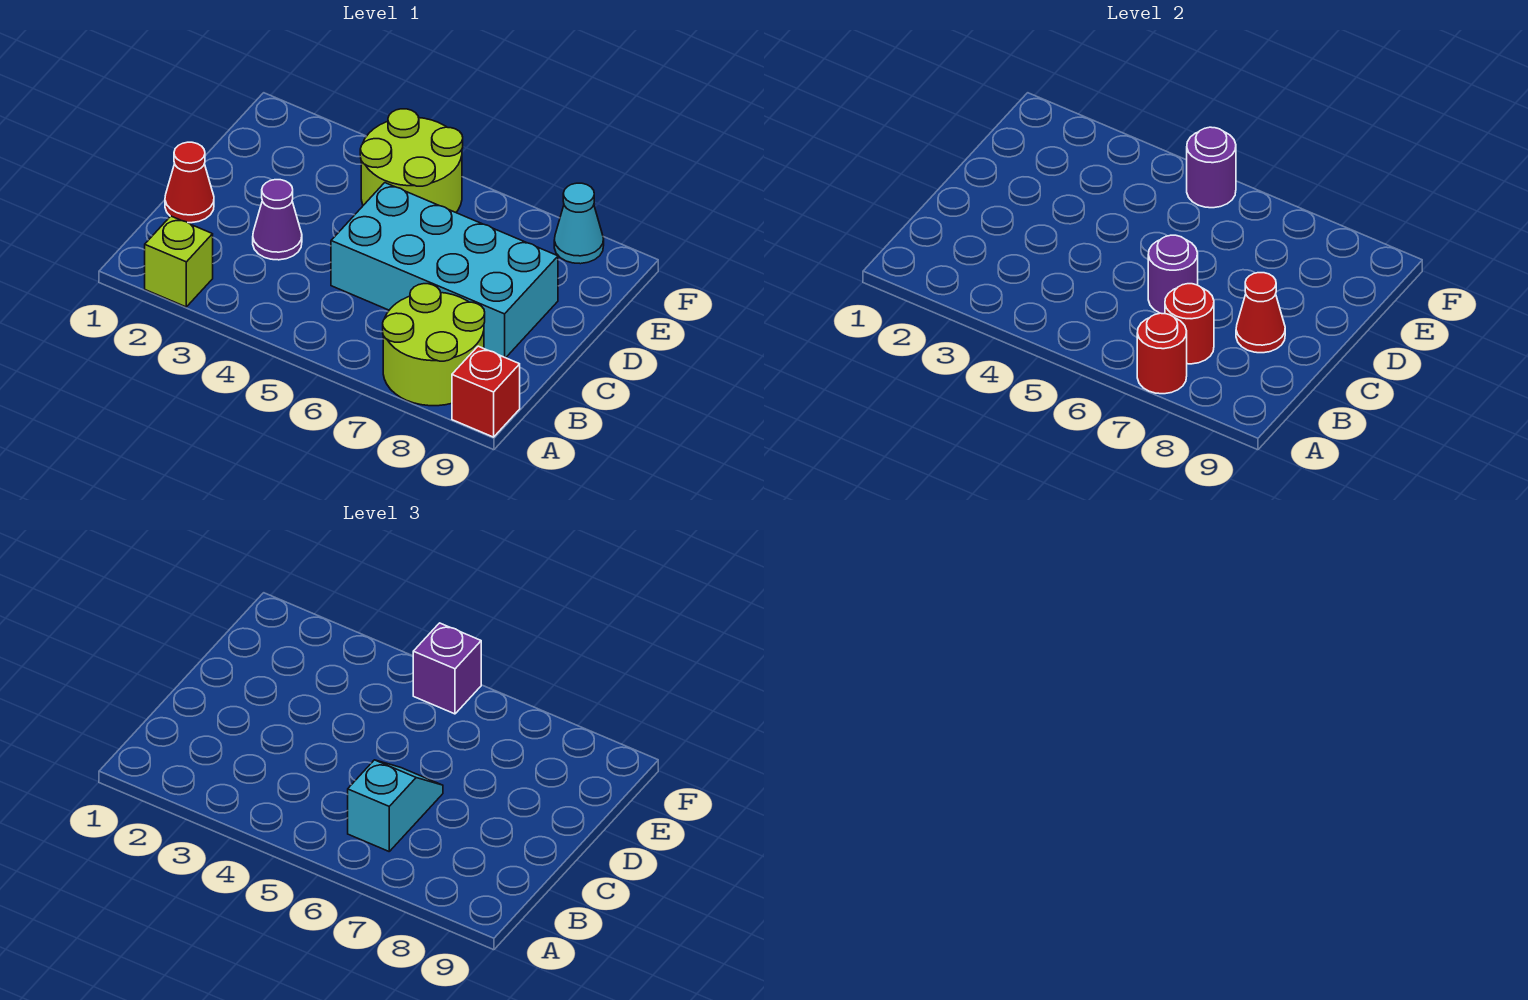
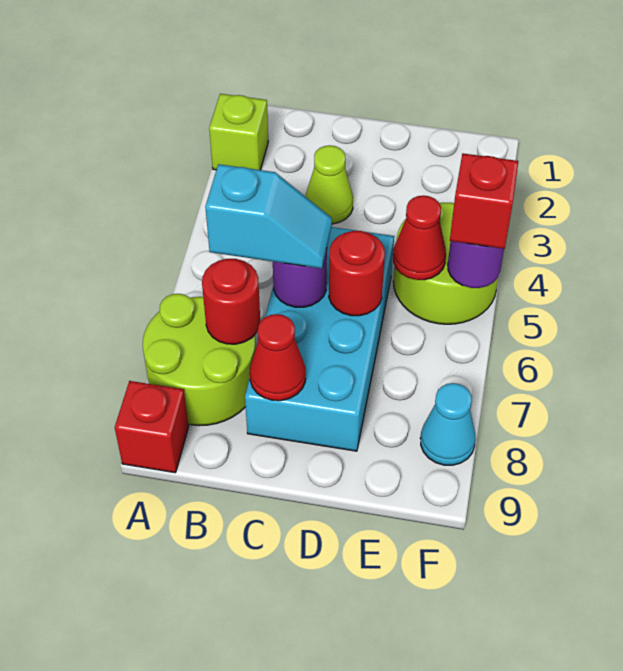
red round brick A7 level 2 -> red round brick D6 level 2
red cone C1 level 1 -> red cone E5 level 2
purple cone C3 level 1 -> lime cone C3 level 1
purple brick F5 level 3 -> red brick F5 level 3

